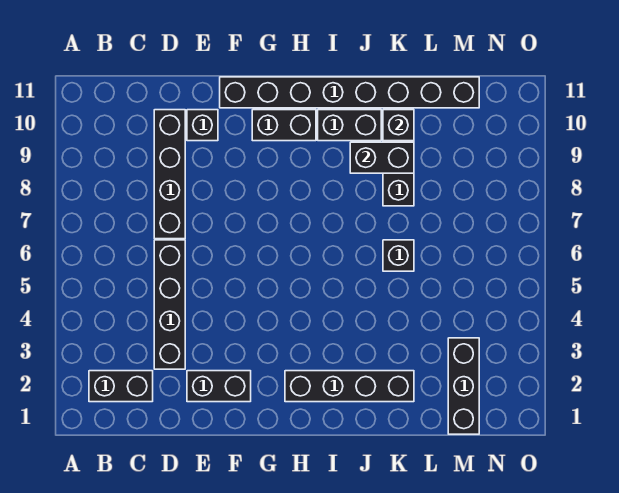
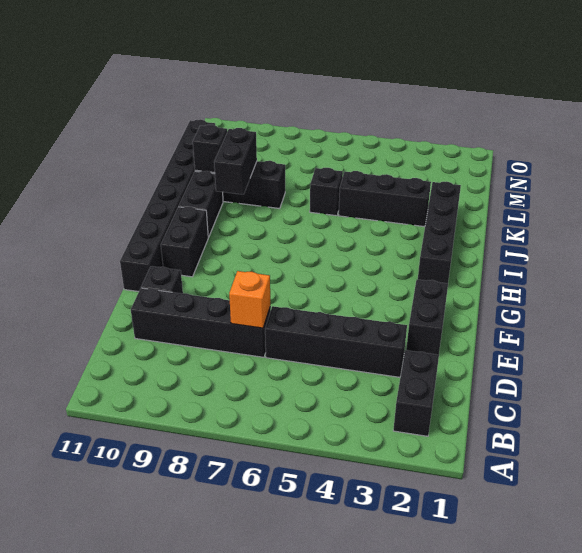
none -> orange brick D7 level 2
black brick M1:M3 level 1 -> black brick K3:K5 level 1

